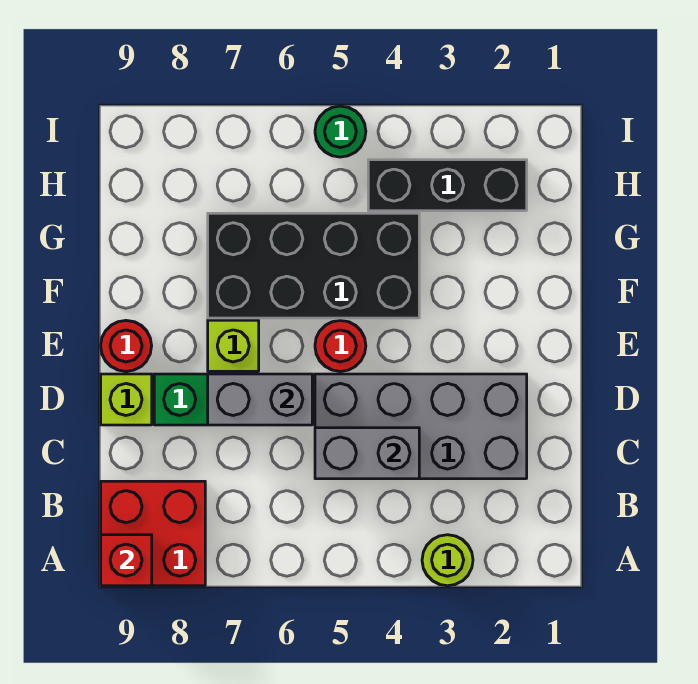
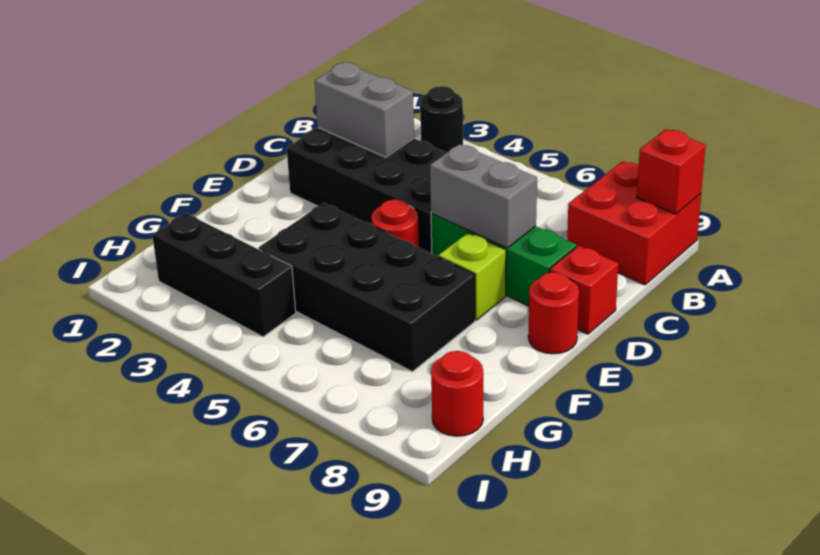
lime round brick A3 level 1 -> black round brick A3 level 1
grey brick C2:D5 level 1 -> black brick C2:D5 level 1
grey brick C4:C5 level 2 -> grey brick C2:C3 level 2
lime brick D9 level 1 -> red brick D9 level 1
none -> red round brick H9 level 1
green round brick I5 level 1 -> none

